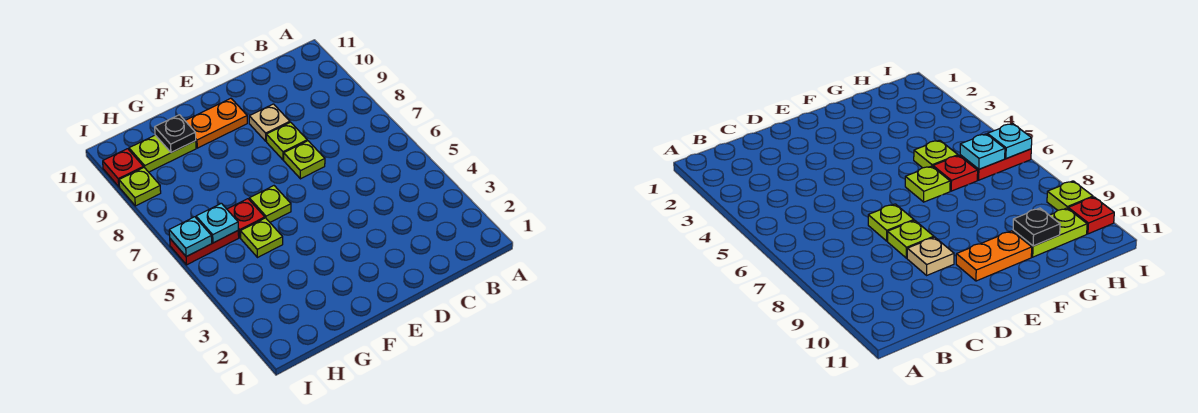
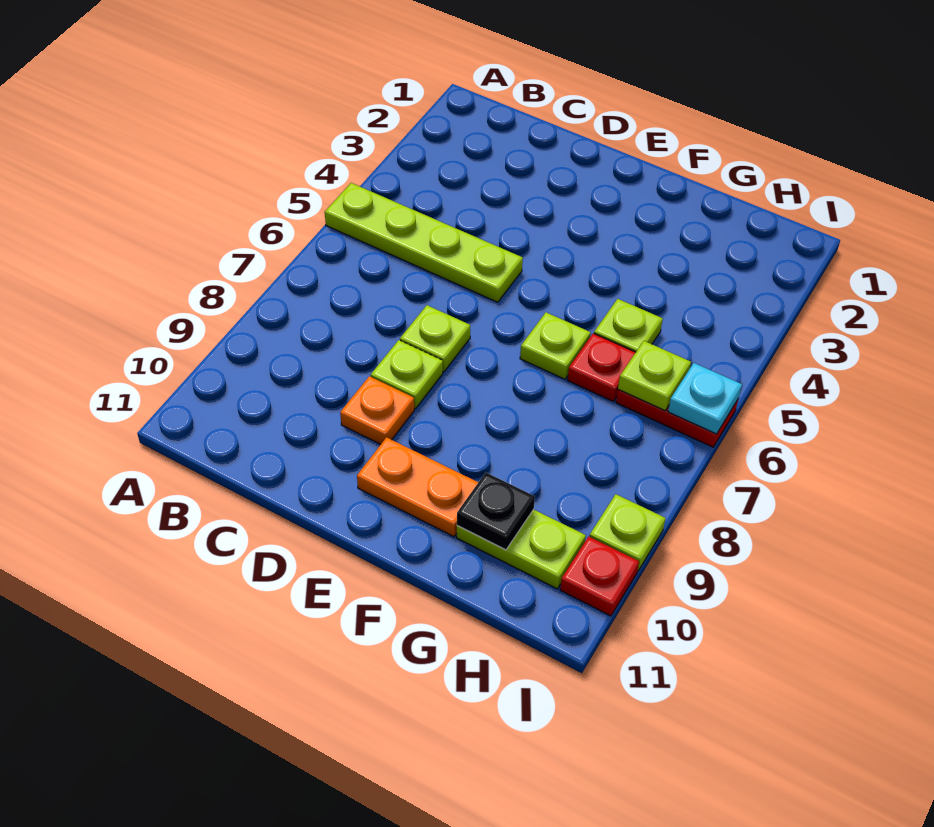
none -> lime plate A5:D5 level 1
tan plate D9 level 1 -> orange plate D9 level 1
cyan plate H6 level 2 -> lime plate H6 level 2

